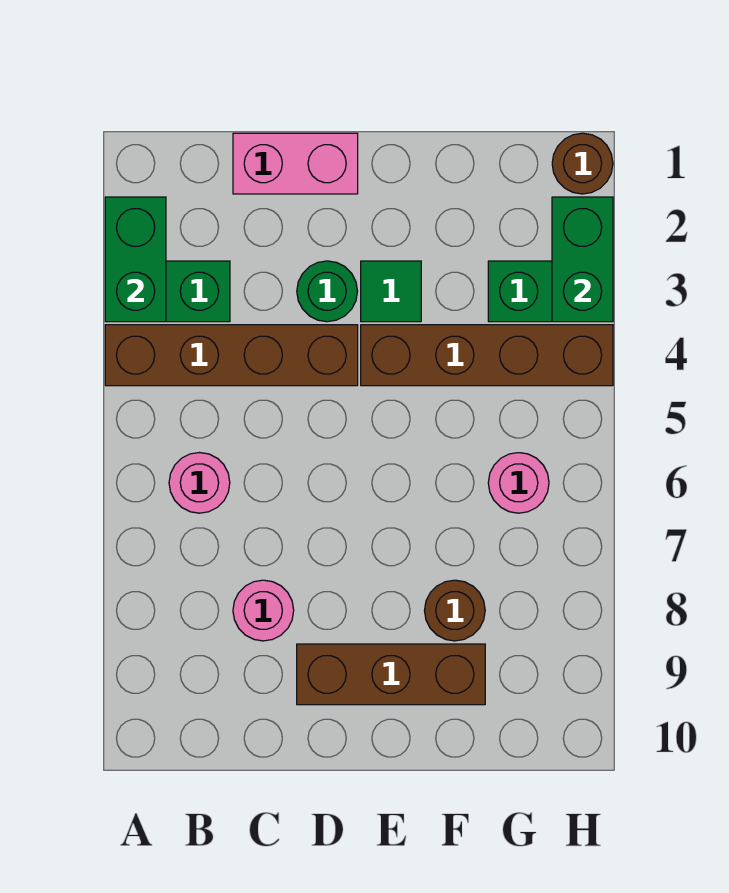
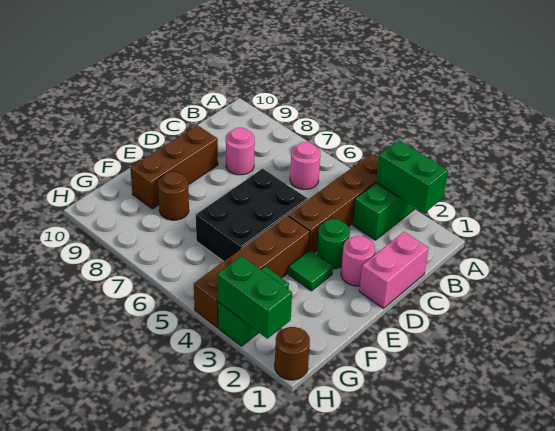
none -> black brick D5:F6 level 1
pink round brick G6 level 1 -> pink round brick D2 level 1

